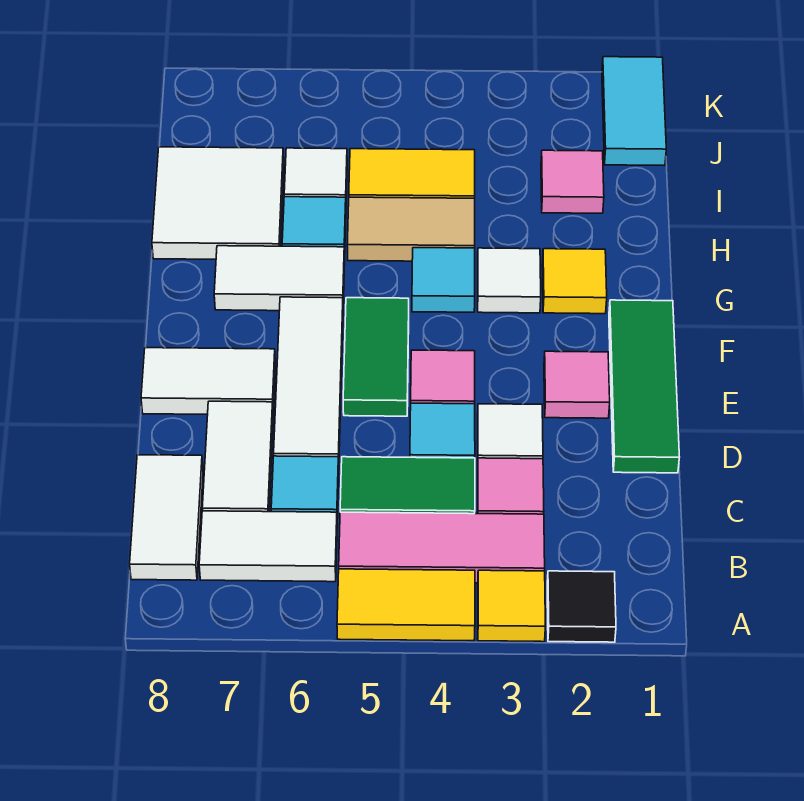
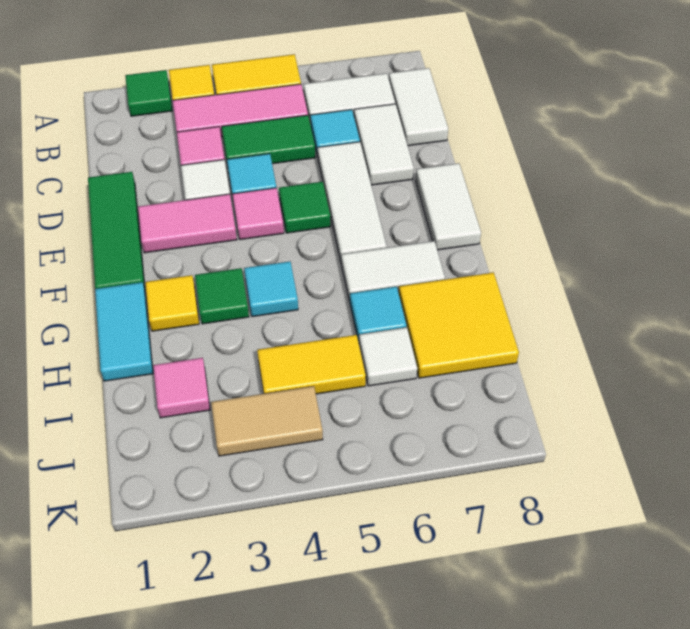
black tile A2 level 1 -> green tile A2 level 1
pink tile E2 level 1 -> pink tile E2:E3 level 1
green tile E5:F5 level 1 -> green tile E5 level 1
white tile E7:E8 level 1 -> white tile E8:F8 level 1
white tile G3 level 1 -> green tile G3 level 1
tan tile H4:H5 level 1 -> tan tile J3:J4 level 1
white tile H7:I8 level 1 -> yellow tile H7:I8 level 1
cyan tile J1:K1 level 1 -> cyan tile G1:H1 level 1

